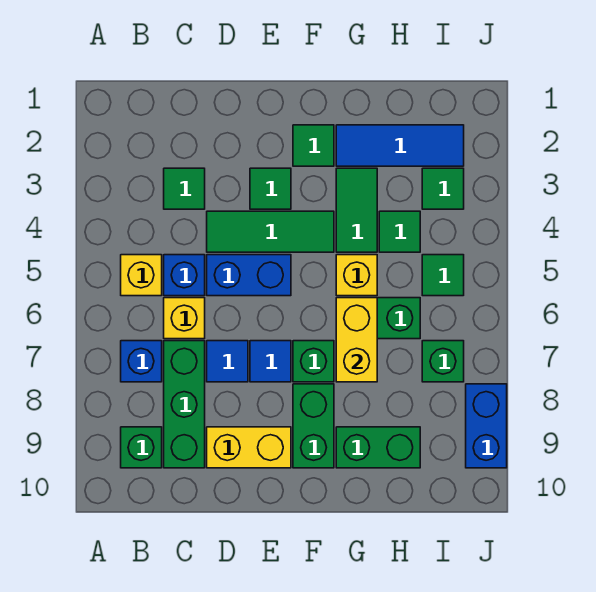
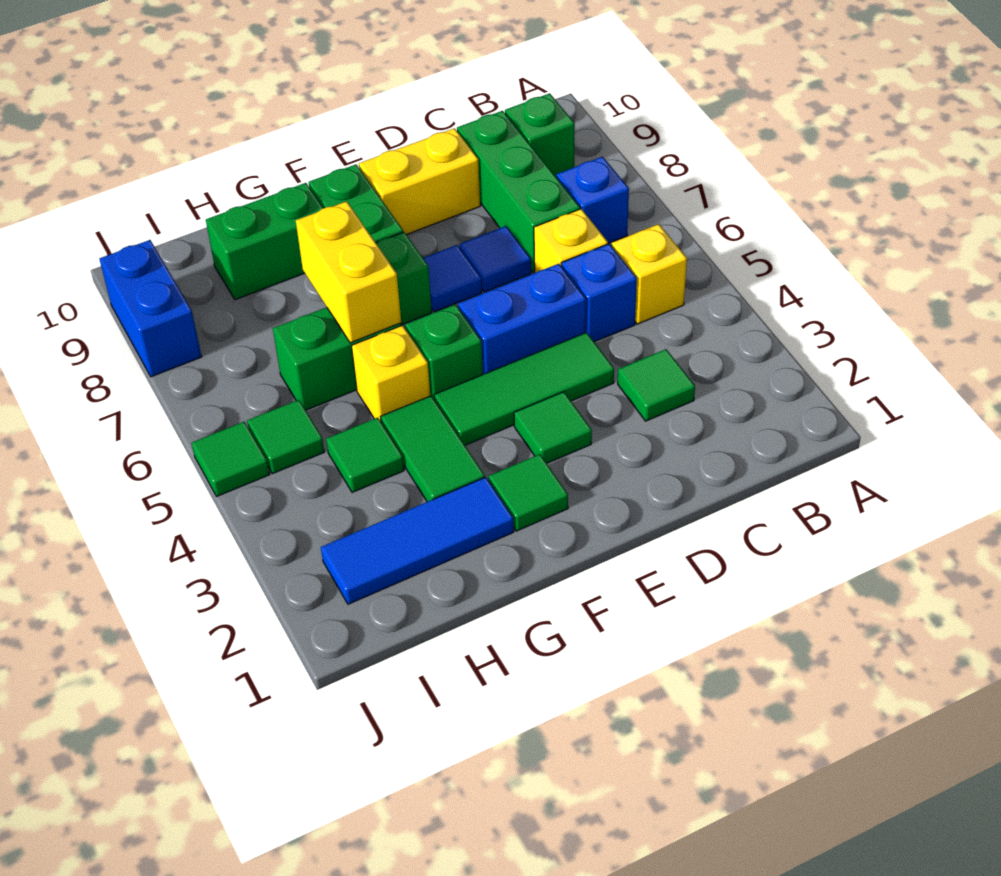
green tile I3 level 1 -> green tile J5 level 1
green brick I7 level 1 -> green brick F5 level 1

